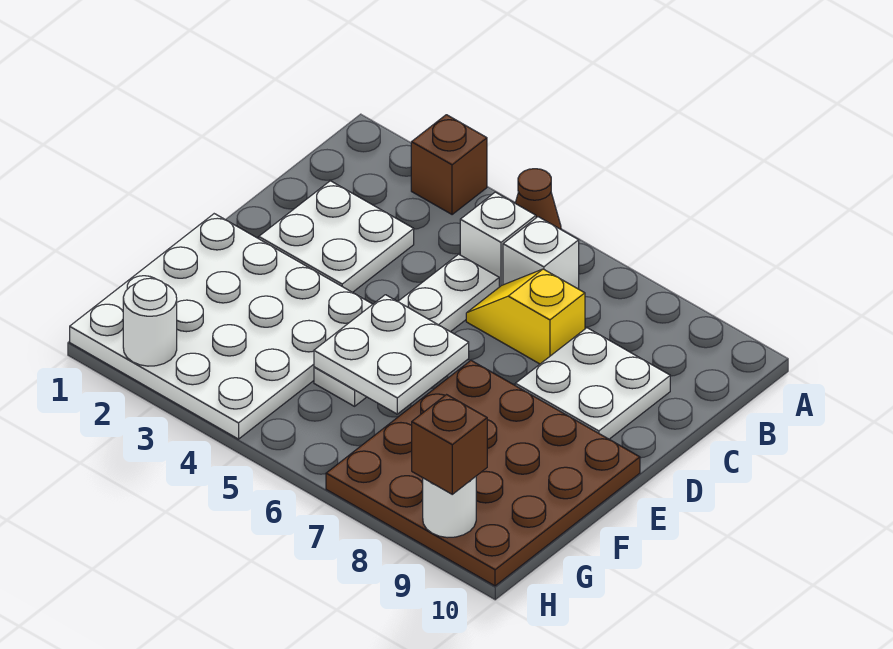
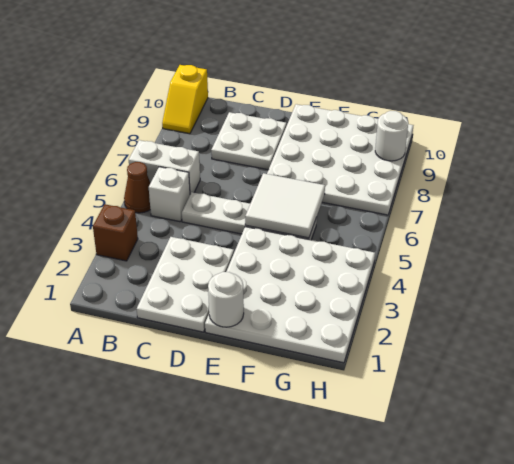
white brick B6 level 1 -> white brick A6:B6 level 1
white plate C2:D3 level 1 -> white plate C1:D3 level 1
yellow slope C6:C7 level 1 top 7 -> yellow slope A9:A10 level 1 top 10
white plate E5:F6 level 2 -> white tile E5:F6 level 2
brown plate E7:H10 level 1 -> white plate E7:H10 level 1
white round brick H2 level 2 -> white round brick E1 level 2
brown brick H9 level 3 -> none

